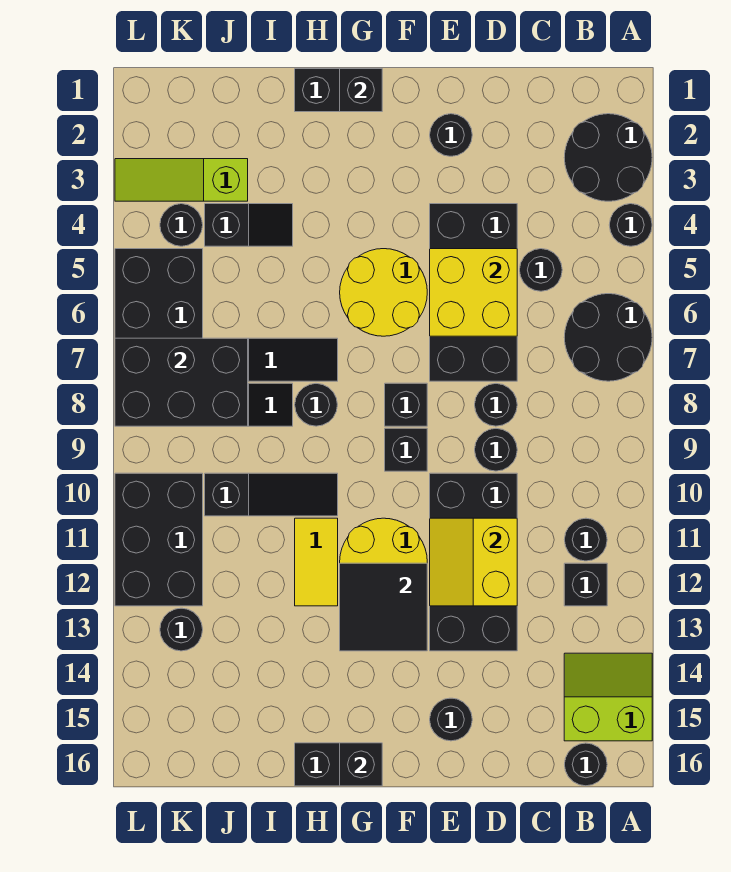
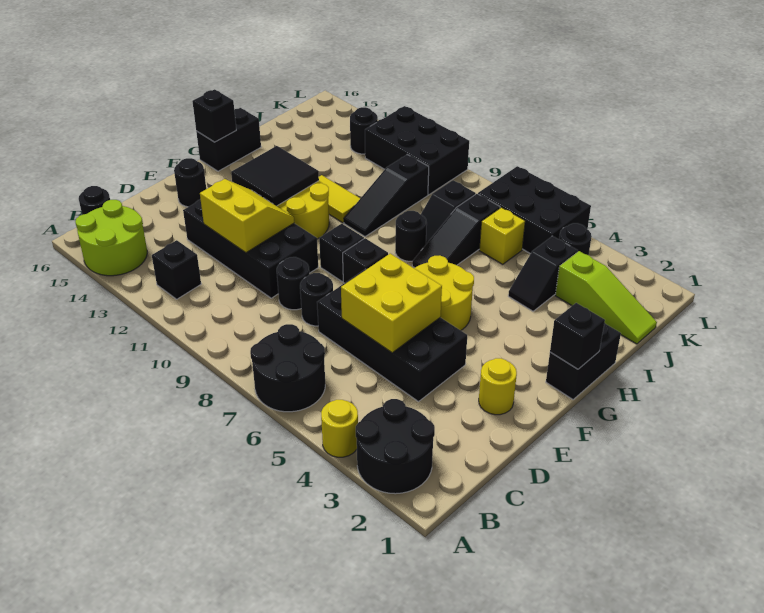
black round brick A4 level 1 -> yellow round brick A4 level 1
lime slope A14:B15 level 1 top 15 -> lime round brick A14:B15 level 1
black round brick B11 level 1 -> none
black round brick C5 level 1 -> none
black round brick E2 level 1 -> yellow round brick E2 level 1
lime slope J3:L3 level 1 top J -> lime slope J1:J3 level 1 top 3
none -> yellow brick J6 level 1
black brick J7:L8 level 2 -> none

